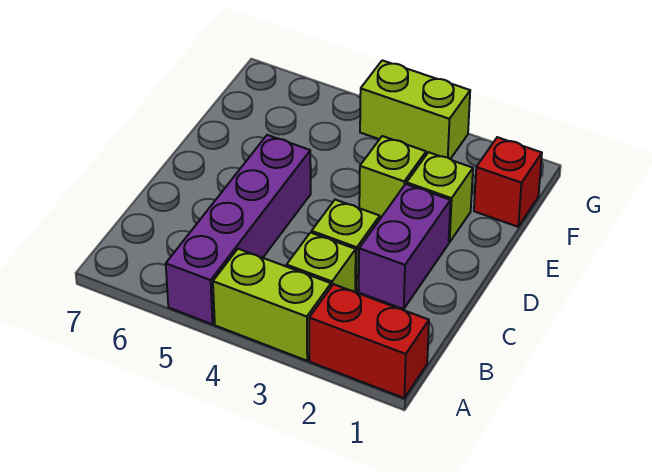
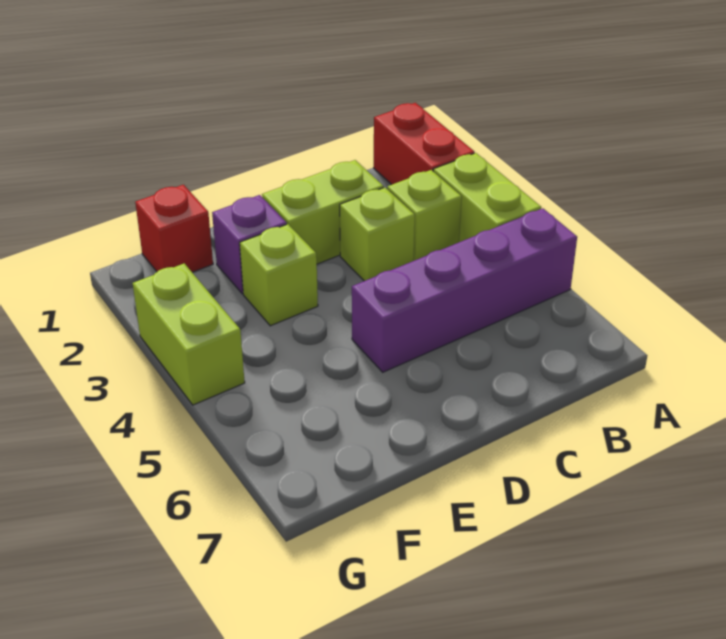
purple brick C2:D2 level 1 -> lime brick C2:D2 level 1
lime brick E2 level 1 -> purple brick E2 level 1

